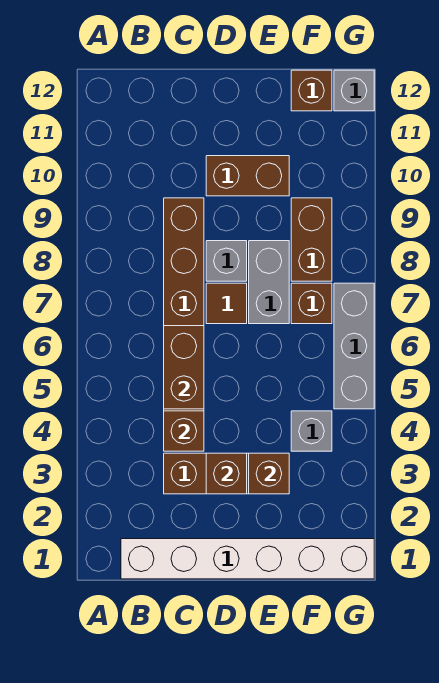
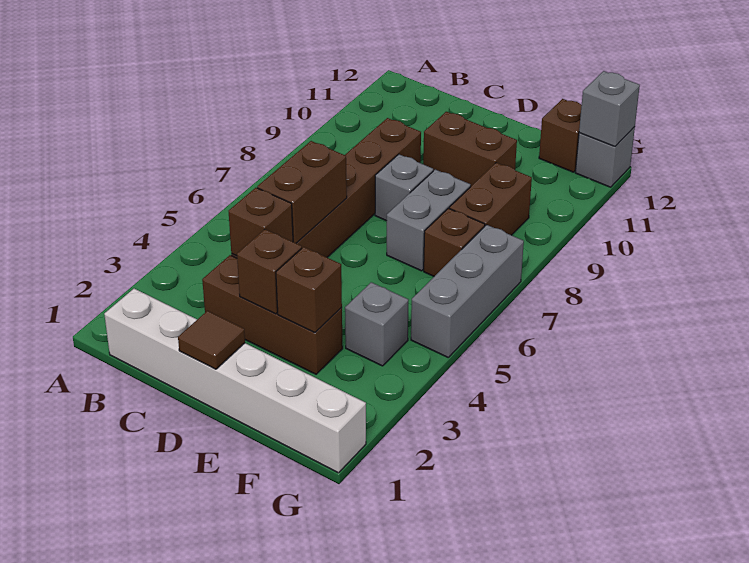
brown tile D7 level 1 -> brown tile D1 level 2
none -> grey brick G12 level 2

